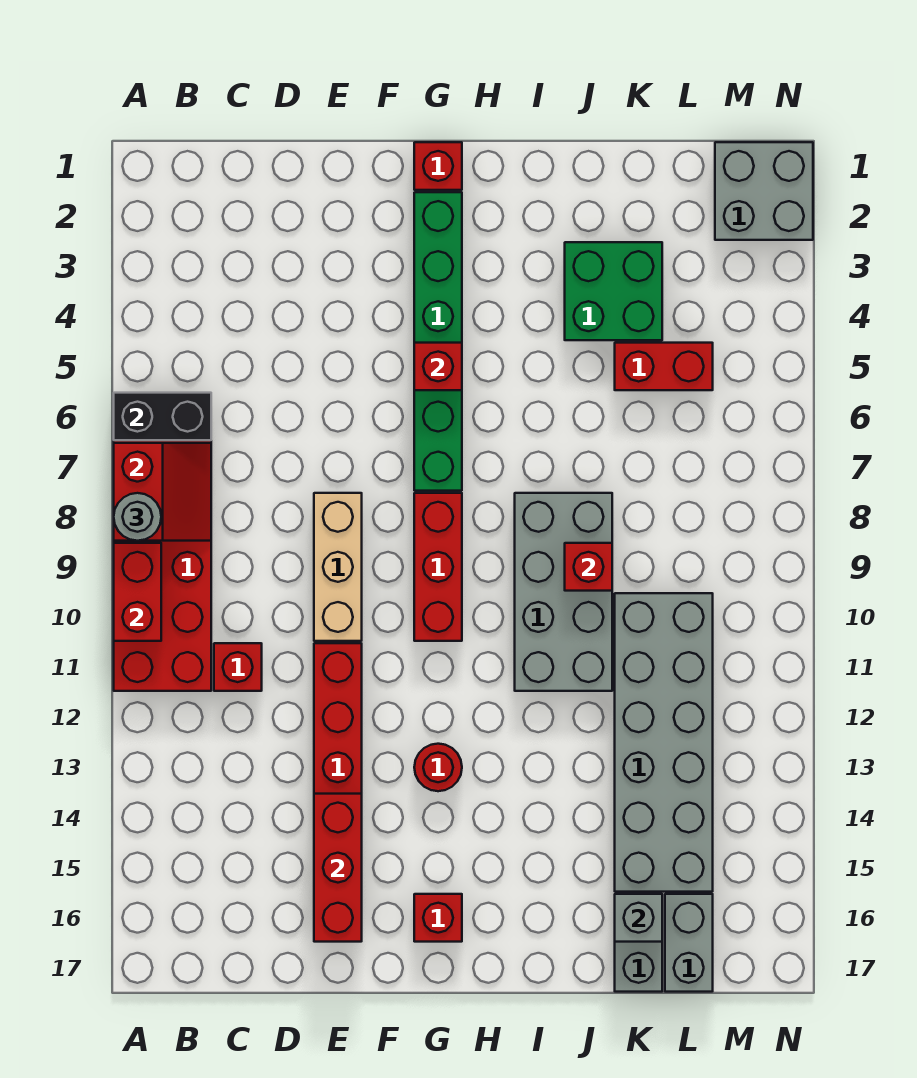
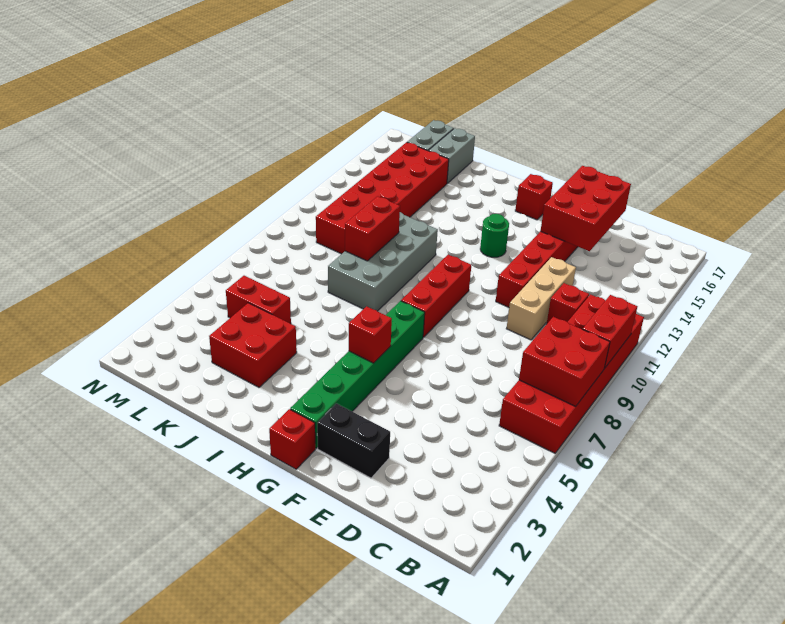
black brick A6:B6 level 2 -> black brick E2:F2 level 1
red slope A7:B8 level 2 top A -> red brick A7:B8 level 2
grey round brick A8 level 3 -> none
tan brick E8:E10 level 1 -> tan brick D10:D12 level 1
red brick E14:E16 level 2 -> red brick D14:E16 level 2
red round brick G13 level 1 -> green round brick G13 level 1
green brick J3:K4 level 1 -> red brick J3:K4 level 1
red brick J9 level 2 -> red brick J9:J10 level 2
grey brick K10:L15 level 1 -> red brick K10:L15 level 1
grey brick K16 level 2 -> none
grey brick M1:N2 level 1 -> none

